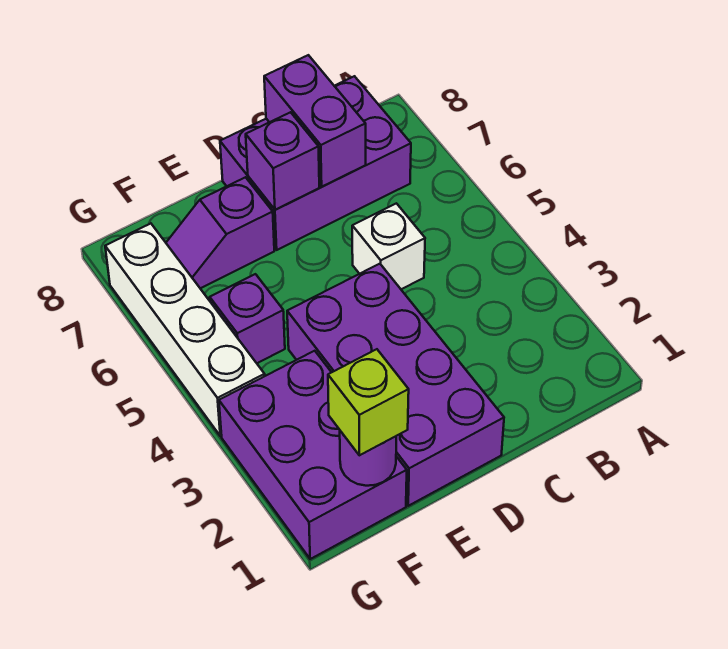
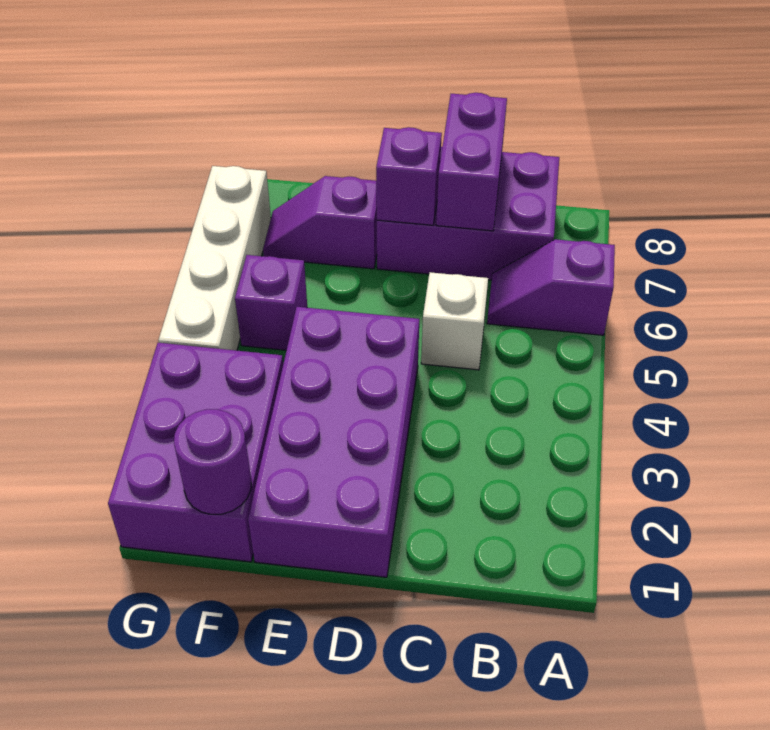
none -> purple slope A6:B6 level 1 top A
lime brick F1 level 3 -> none

